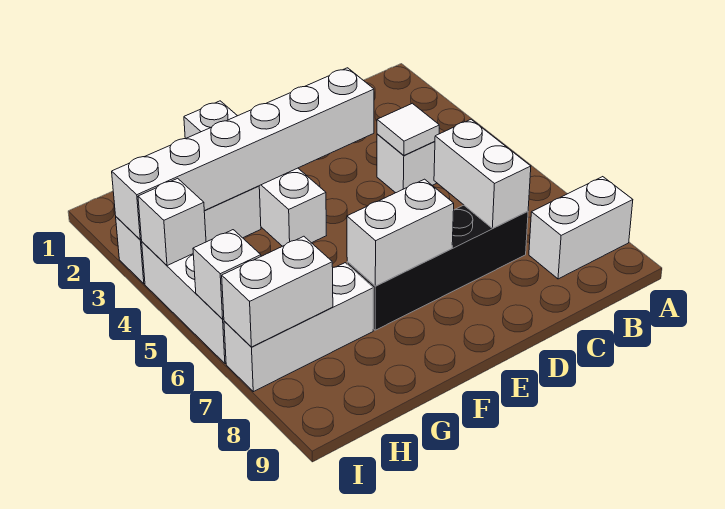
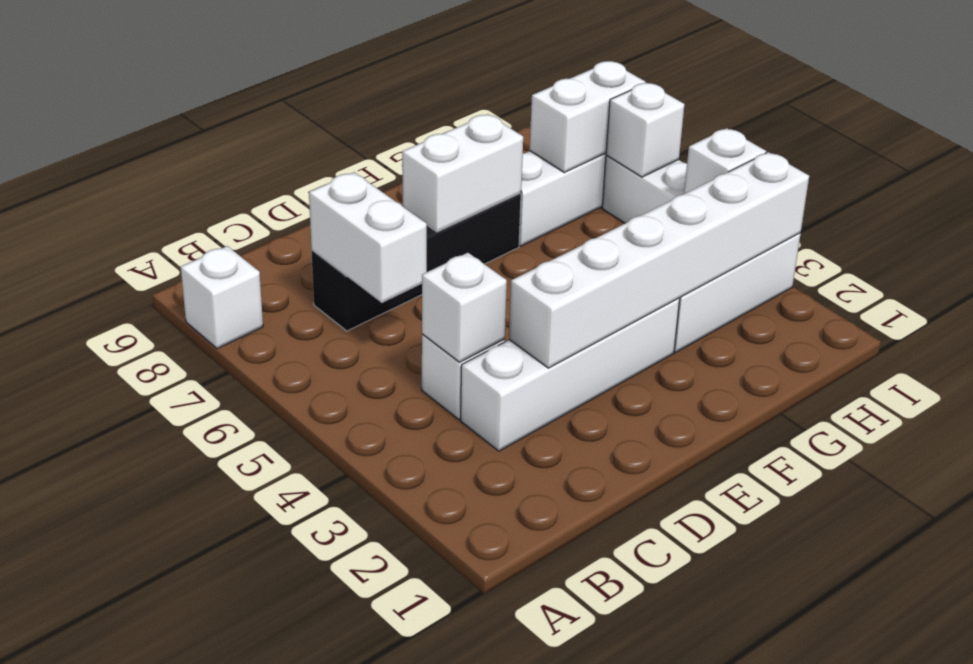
white brick A8:B8 level 1 -> white brick A8 level 1
white tile C4 level 2 -> white brick C4 level 2
white brick F1:F4 level 1 -> white brick C3:F3 level 1

